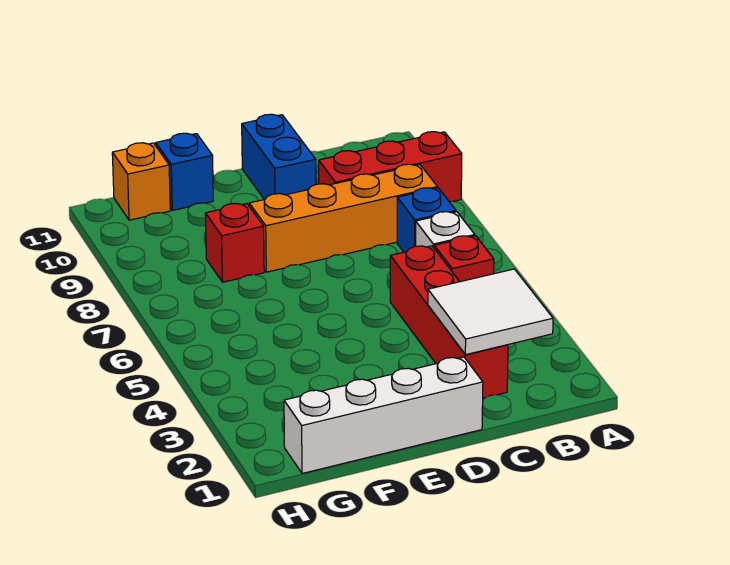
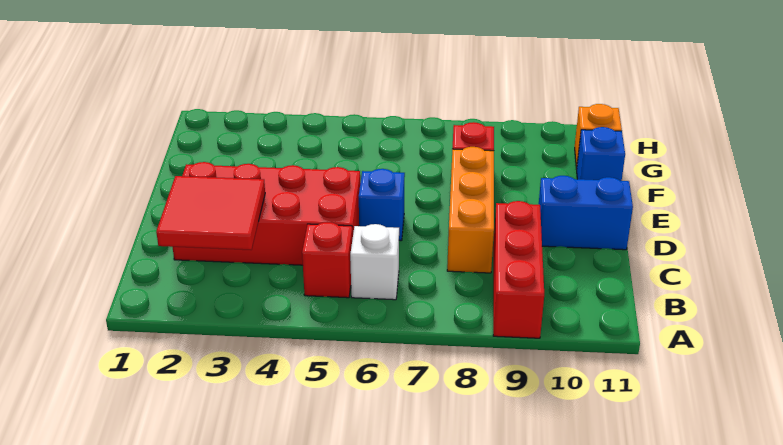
white tile B2:C3 level 2 -> red tile B2:C3 level 2
blue brick B7 level 1 -> blue brick D6 level 1
orange brick B8:E8 level 1 -> orange brick C8:E8 level 1
red brick C2:C5 level 1 -> red brick C2:D5 level 1
white brick D1:G1 level 1 -> none

